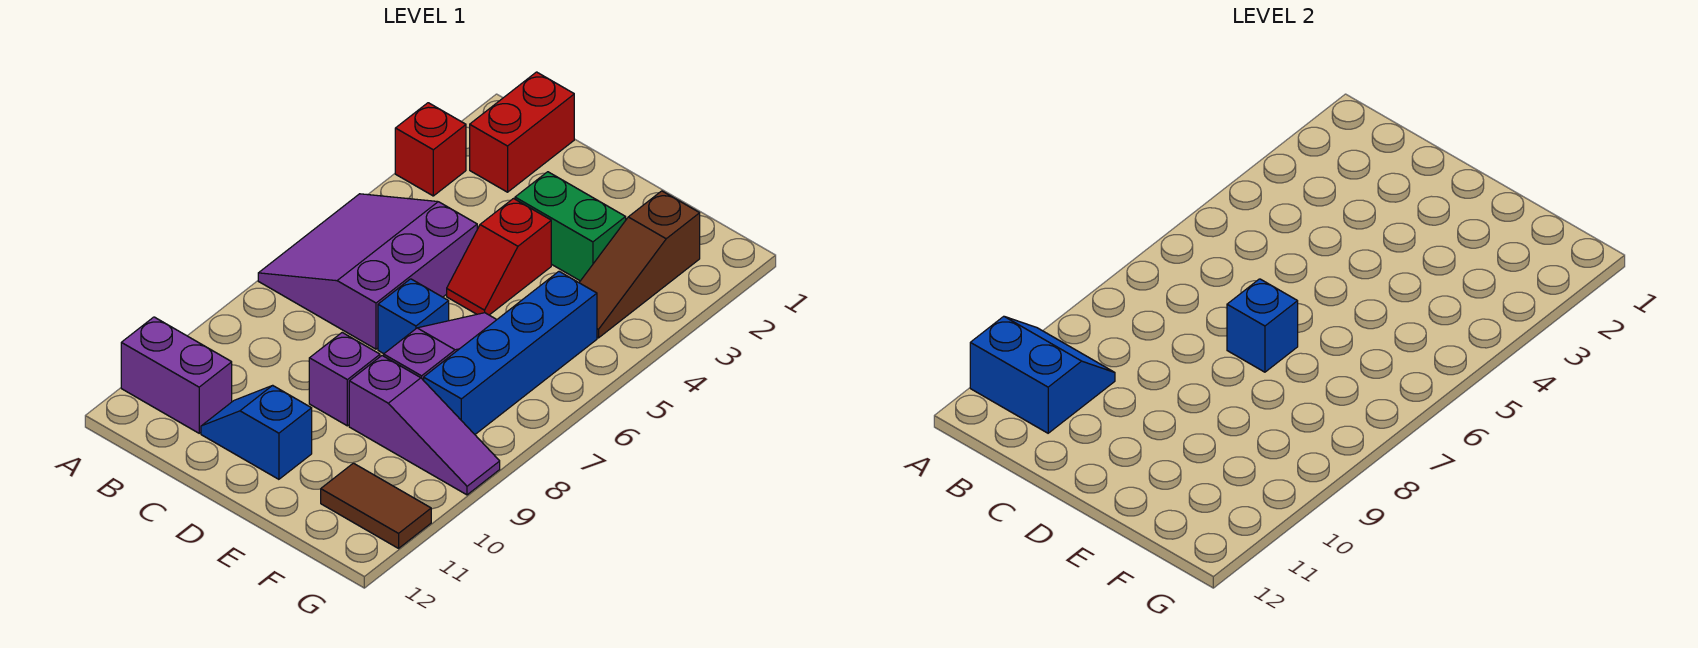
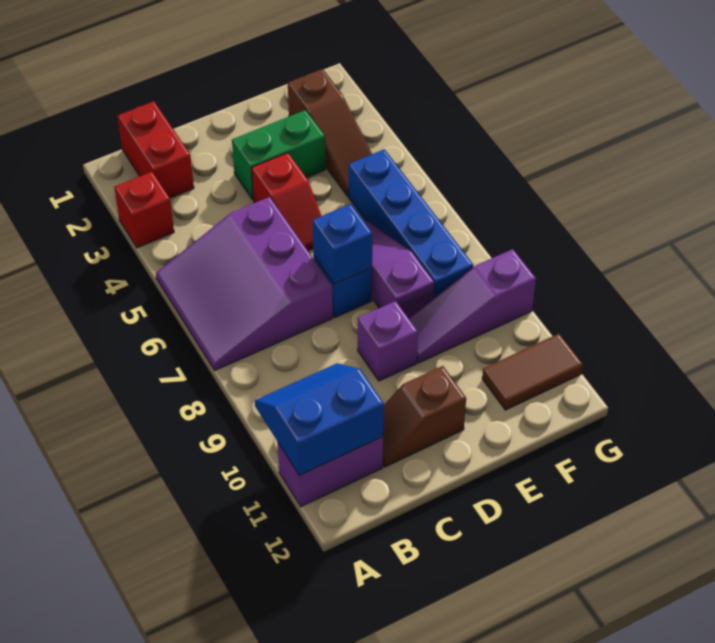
blue slope C11:D11 level 1 top D -> brown slope C11:D11 level 1 top D
purple slope E9:G9 level 1 top E -> purple slope E9:G9 level 1 top G

